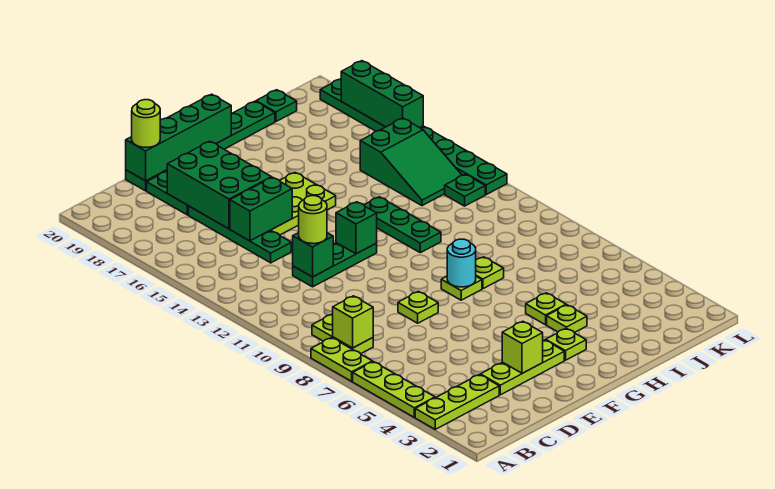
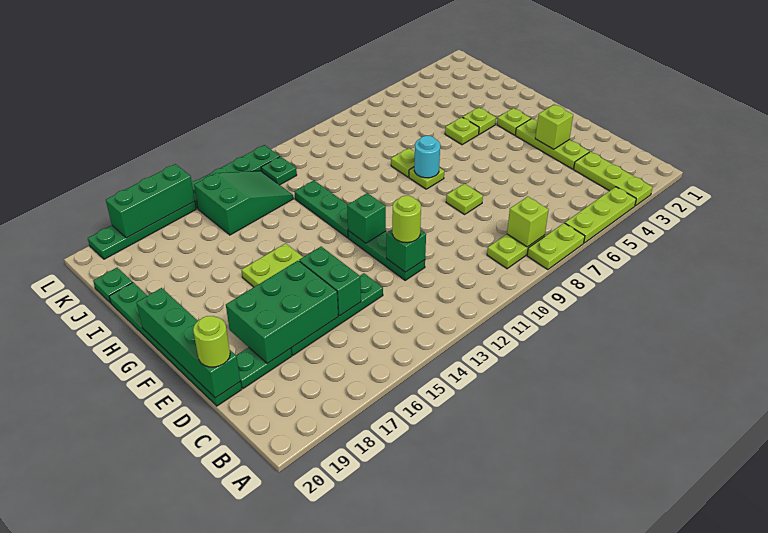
green plate H11:H13 level 1 -> green plate G12:I12 level 1

